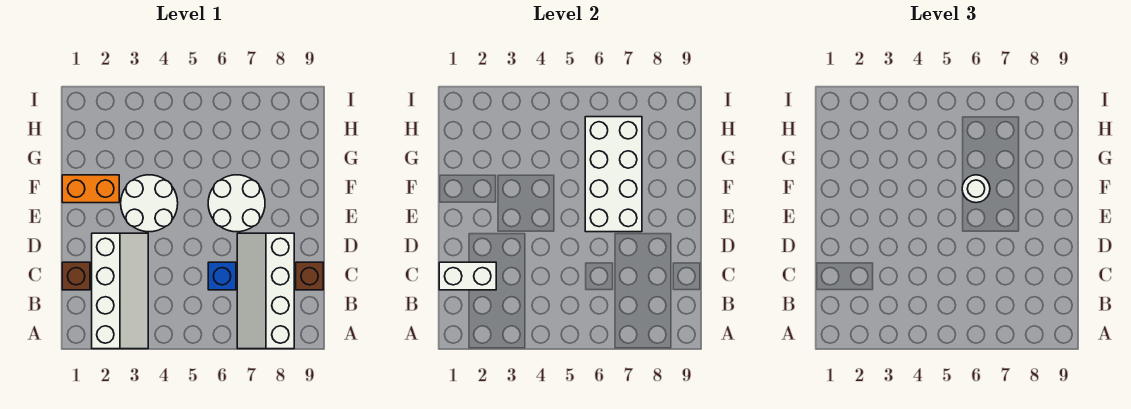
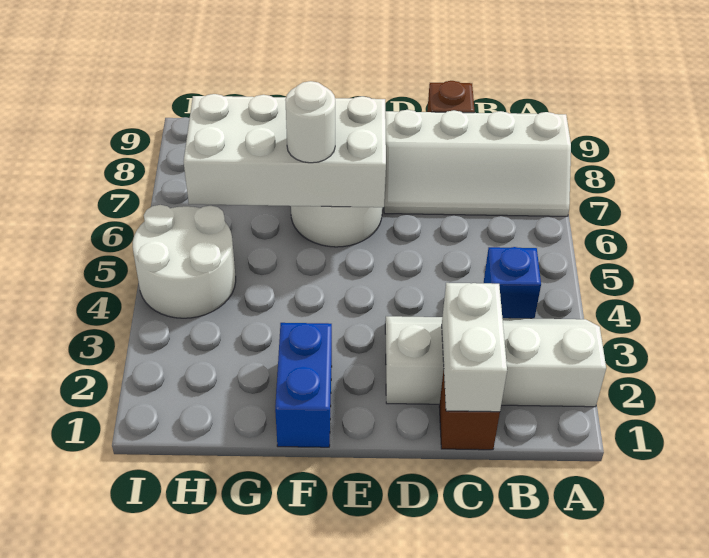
blue brick C6 level 1 -> blue brick B4 level 1
white round brick E3:F4 level 1 -> white round brick H4:I5 level 1
orange brick F1:F2 level 1 -> blue brick F1:F2 level 1

